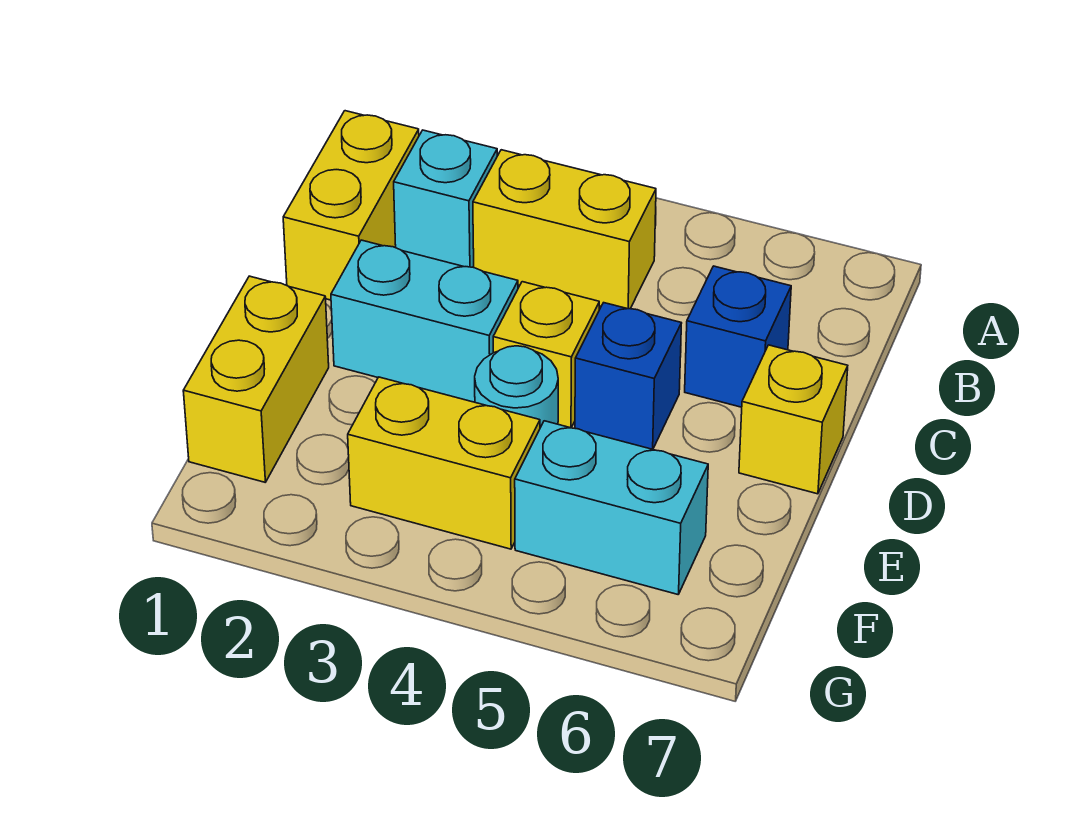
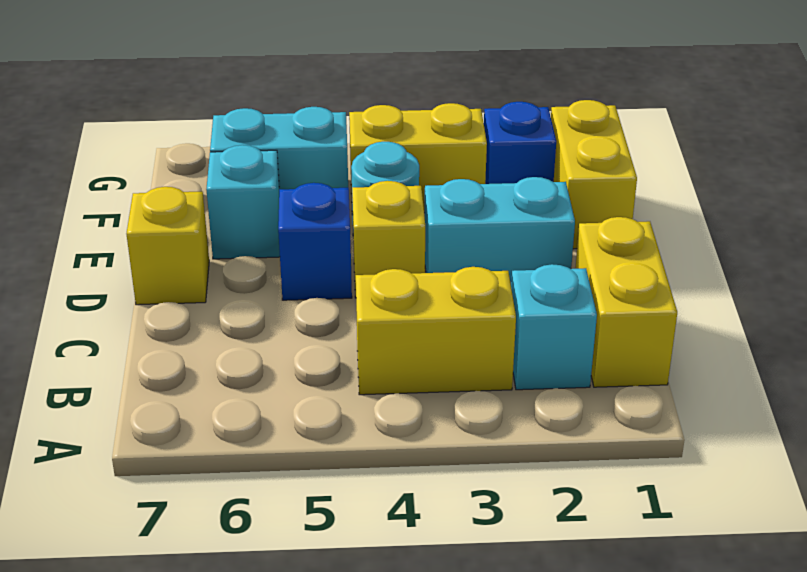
blue brick C6 level 1 -> blue brick F2 level 1
none -> cyan brick E6 level 1

